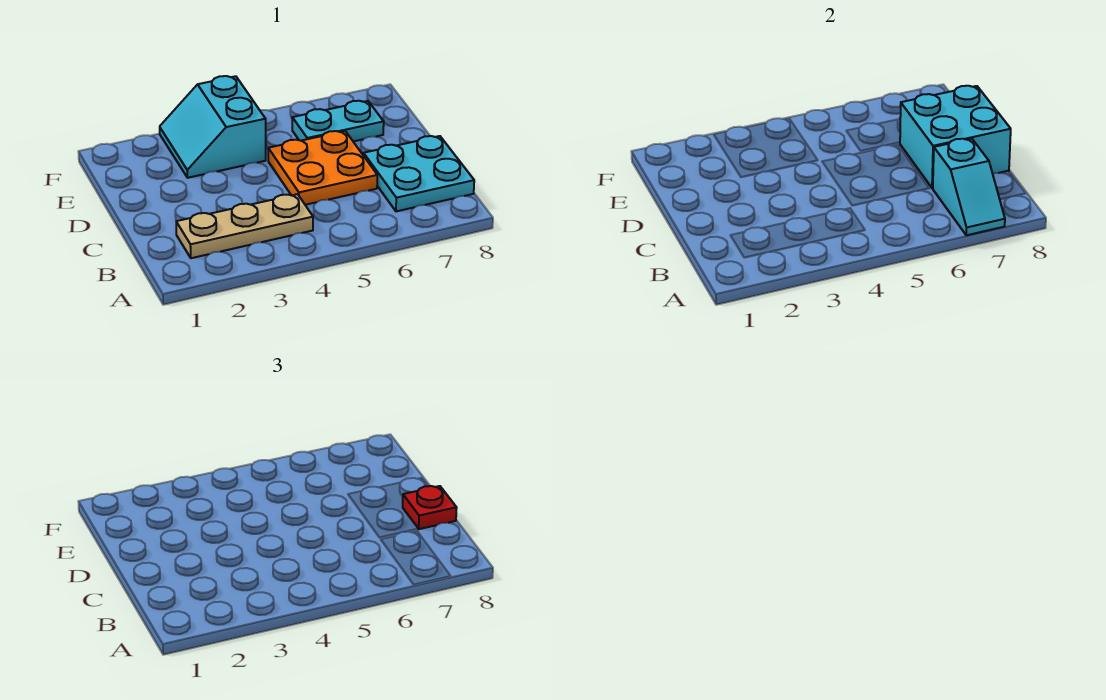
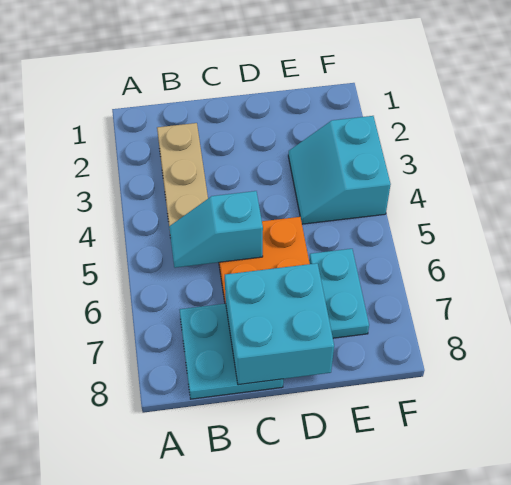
cyan slope A7:B7 level 2 top B -> cyan slope B5:C5 level 2 top C
red plate C8 level 3 -> none
cyan slope E3:F4 level 1 top 4 -> cyan slope E3:F4 level 1 top F

